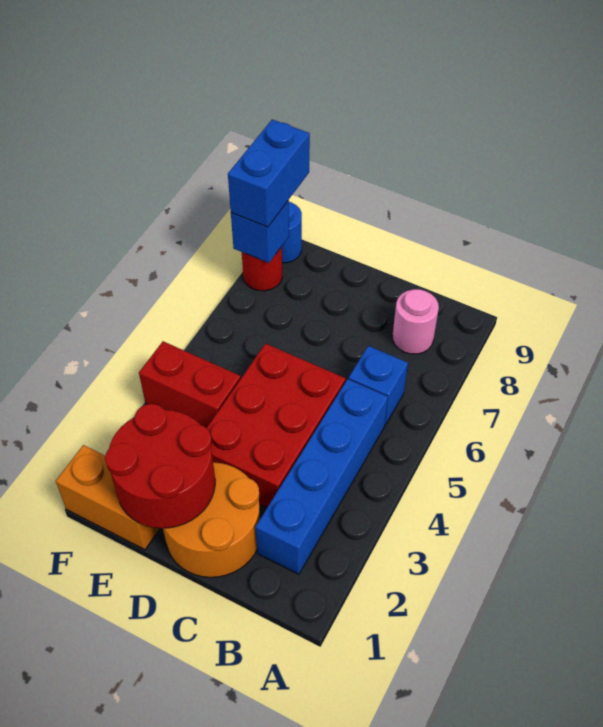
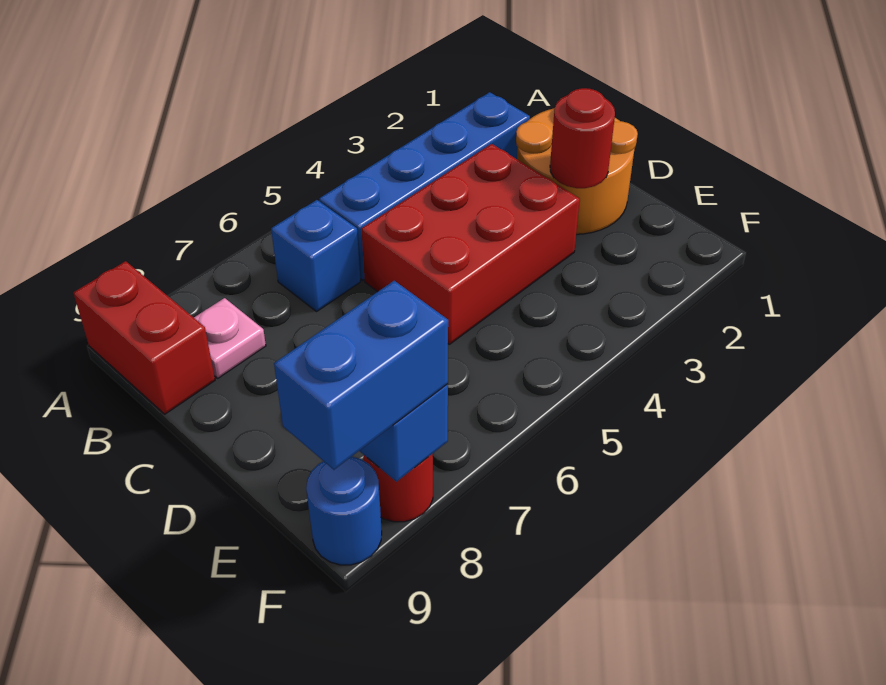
pink round brick B8 level 1 -> pink plate B8 level 1
red round brick D1:E2 level 2 -> red round brick D2 level 2
orange brick E1:F1 level 1 -> none
red brick E4:F4 level 1 -> red brick A9:B9 level 1

